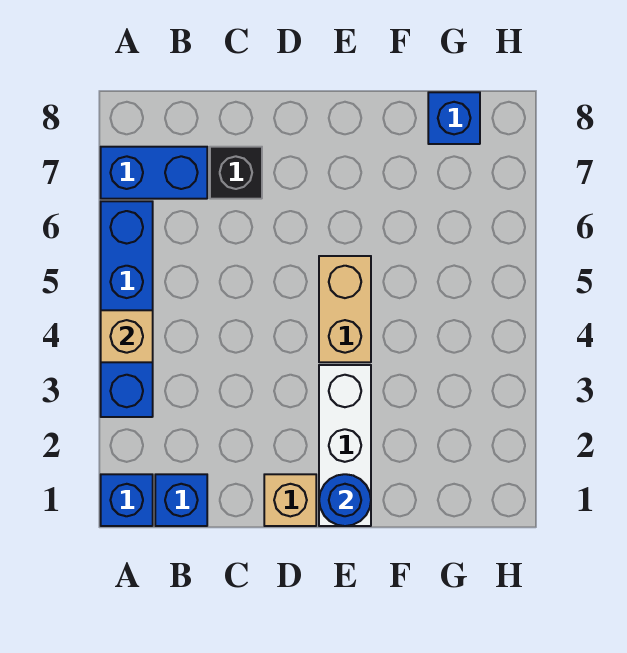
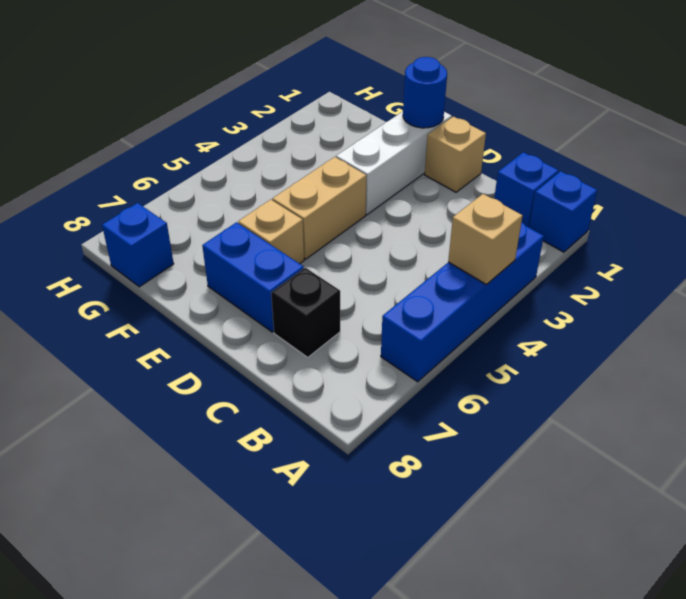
blue brick A7:B7 level 1 -> blue brick D7:E7 level 1
none -> tan brick E6 level 1

